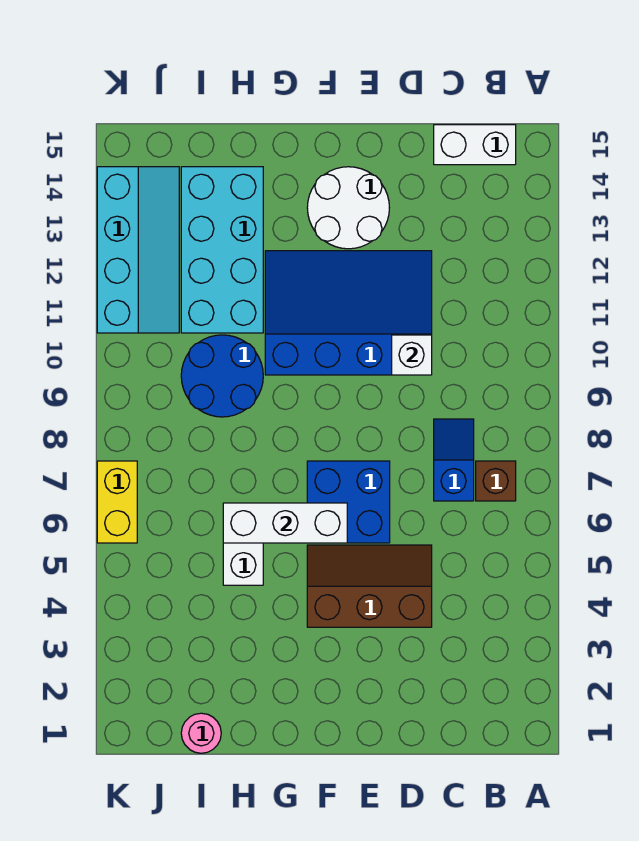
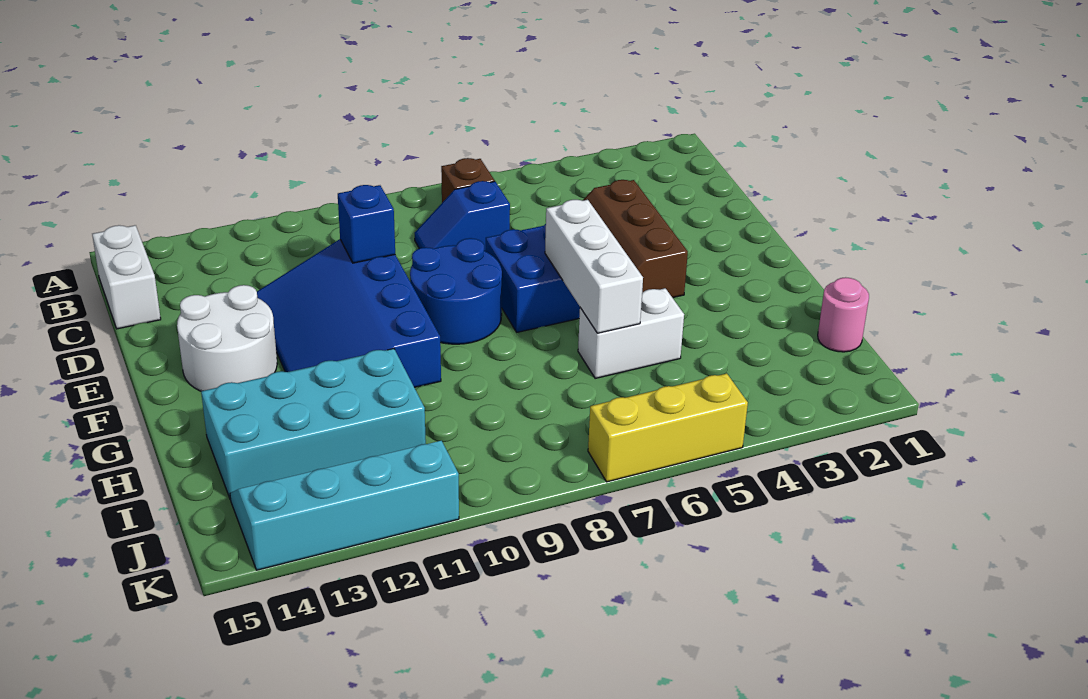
white brick D10 level 2 -> blue brick D10 level 2
blue round brick H9:I10 level 1 -> blue round brick E8:F9 level 1
yellow brick K6:K7 level 1 -> yellow brick K5:K7 level 1

